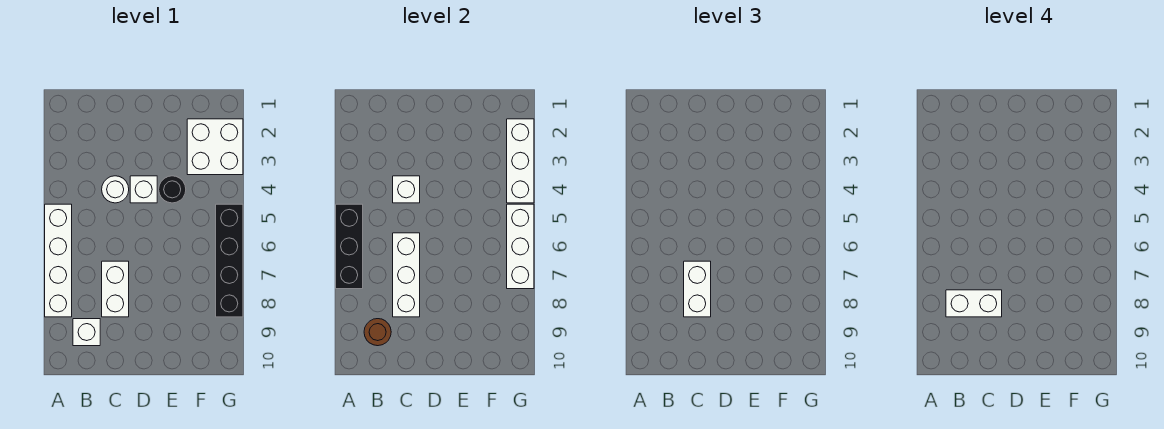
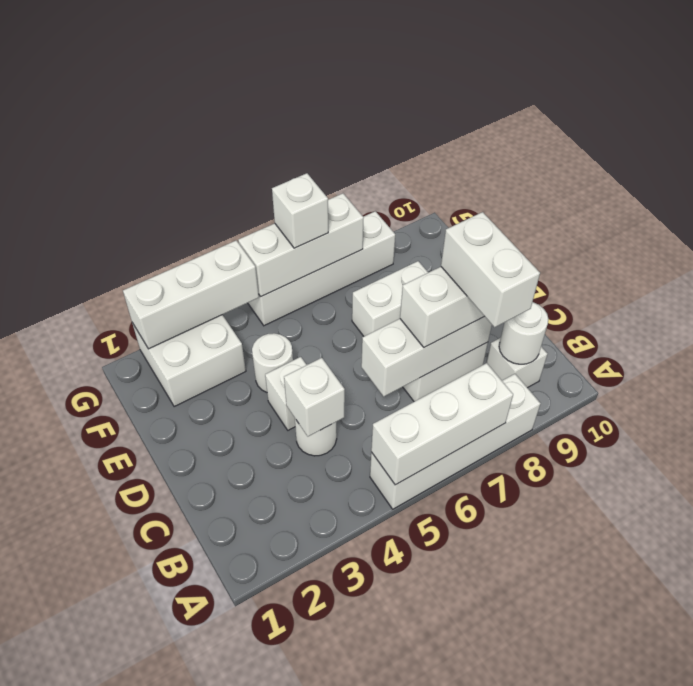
black brick A5:A7 level 2 -> white brick A5:A7 level 2
brown round brick B9 level 2 -> white round brick B9 level 2
black round brick E4 level 1 -> white round brick E4 level 1
none -> white brick E7:E8 level 1
black brick G5:G8 level 1 -> white brick G5:G8 level 1
none -> white brick G6 level 3

